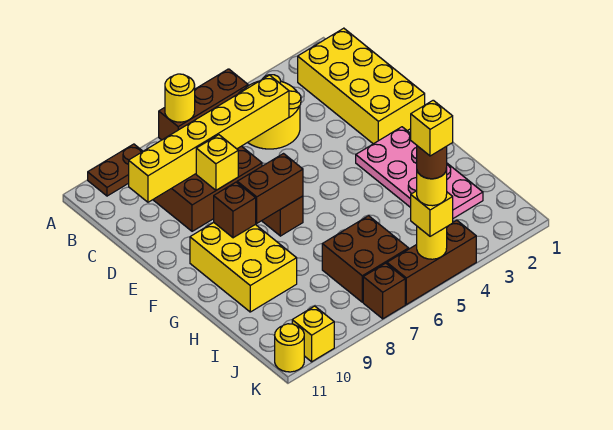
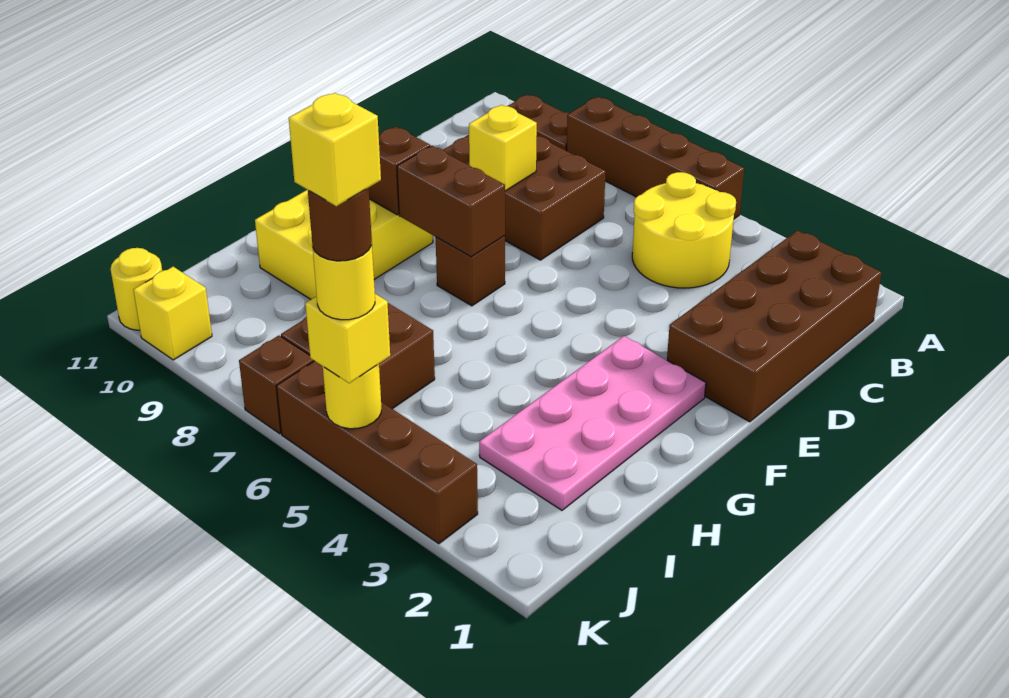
brown brick A5:A7 level 1 -> brown brick A5:A8 level 1
yellow round brick A7 level 2 -> none
yellow brick B1:E2 level 1 -> brown brick B1:E2 level 1
yellow brick C5:C10 level 2 -> none
brown brick K4:K6 level 1 -> brown brick K3:K6 level 1

